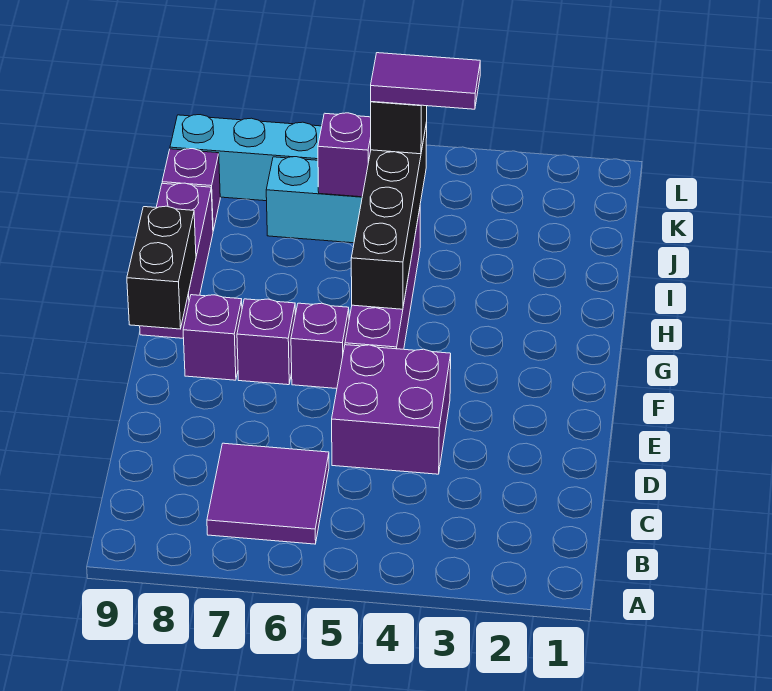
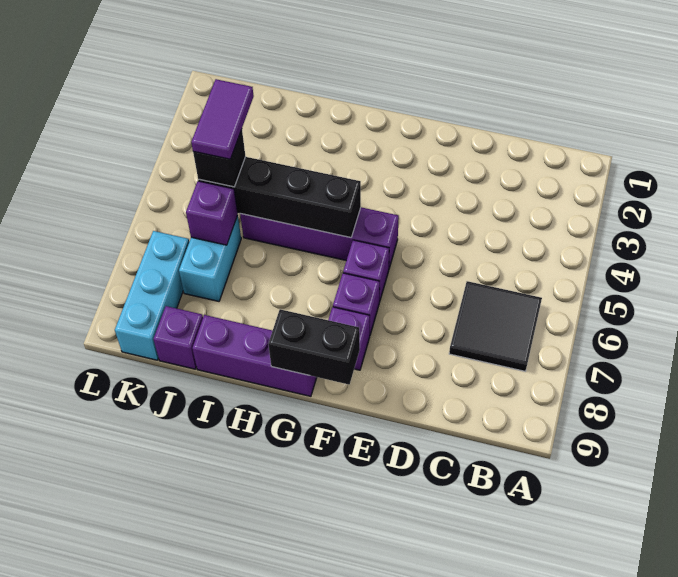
purple tile B6:C7 level 1 -> black tile B6:C7 level 1
purple brick D4:E5 level 1 -> none

